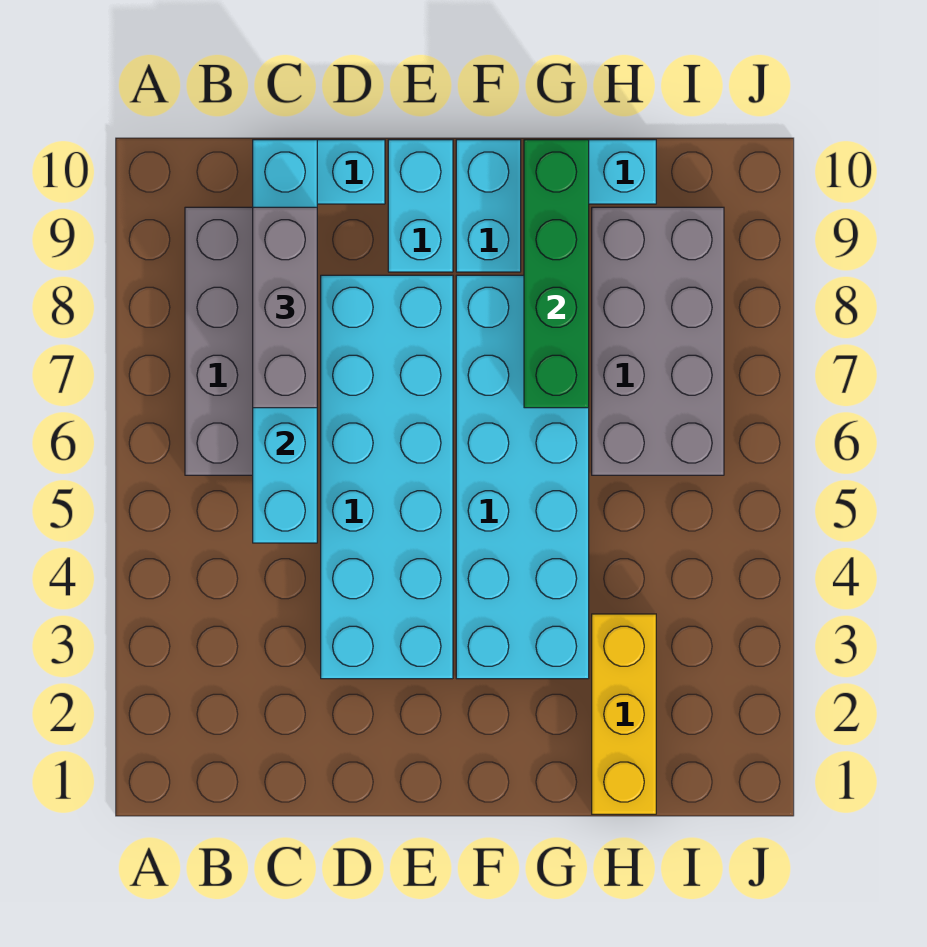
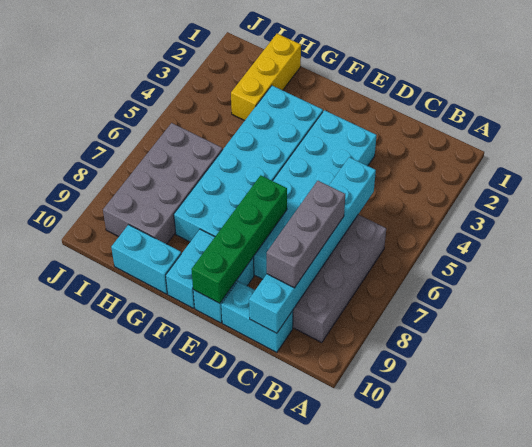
green brick G7:G10 level 2 -> green brick E7:E10 level 2

